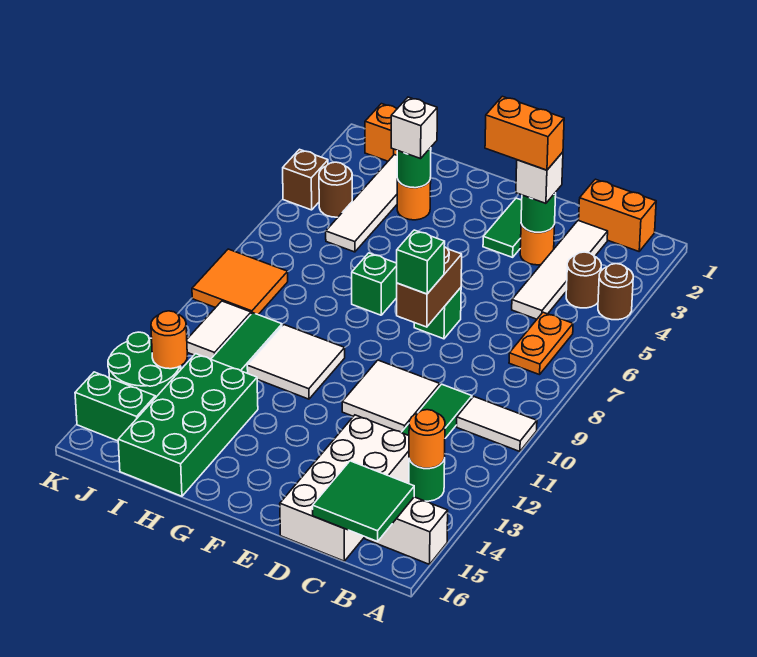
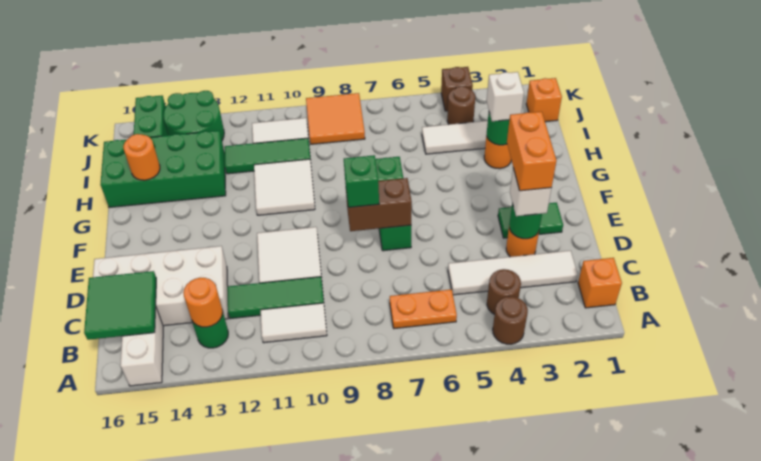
white tile A10:B10 level 1 -> white tile B10:B11 level 1
orange brick B1:C1 level 1 -> orange brick B1 level 1
orange round brick J13 level 2 -> orange round brick H15 level 2

